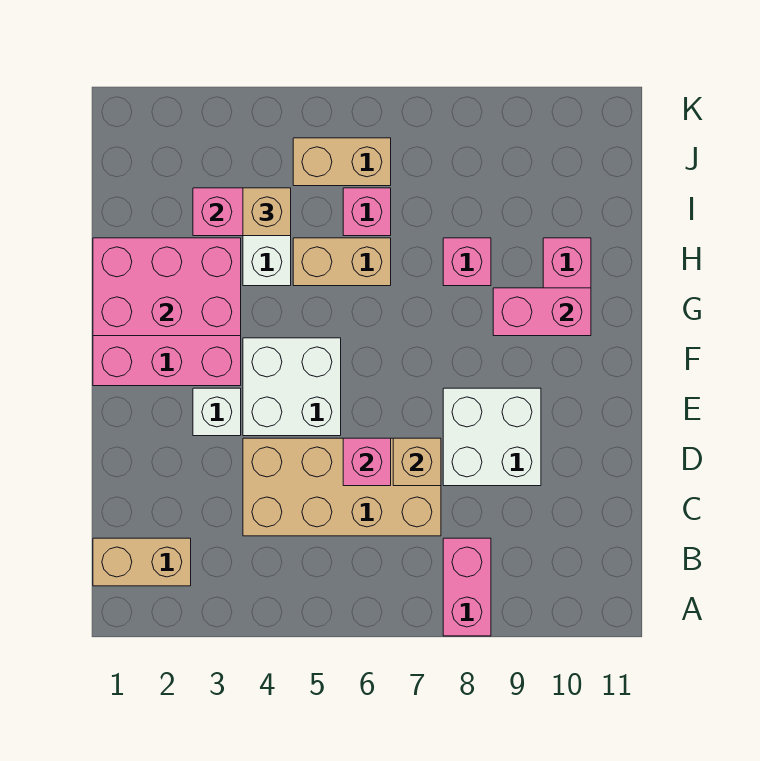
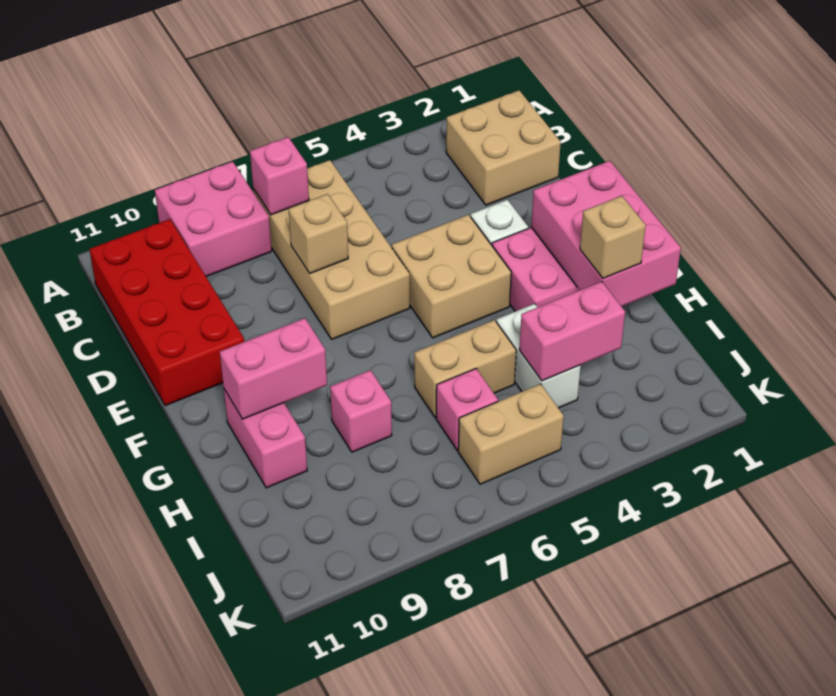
pink brick A8:B8 level 1 -> pink brick A8:B9 level 1
tan brick B1:B2 level 1 -> tan brick B1:C2 level 1
none -> red brick B10:E11 level 1
tan brick C4:D7 level 1 -> tan brick B6:E7 level 1
pink brick D6 level 2 -> pink brick B7 level 2
white brick D8:E9 level 1 -> none
white brick E4:F5 level 1 -> tan brick E4:F5 level 1
pink brick G1:H3 level 2 -> pink brick F1:H2 level 2
tan brick I4 level 3 -> tan brick H2 level 3

